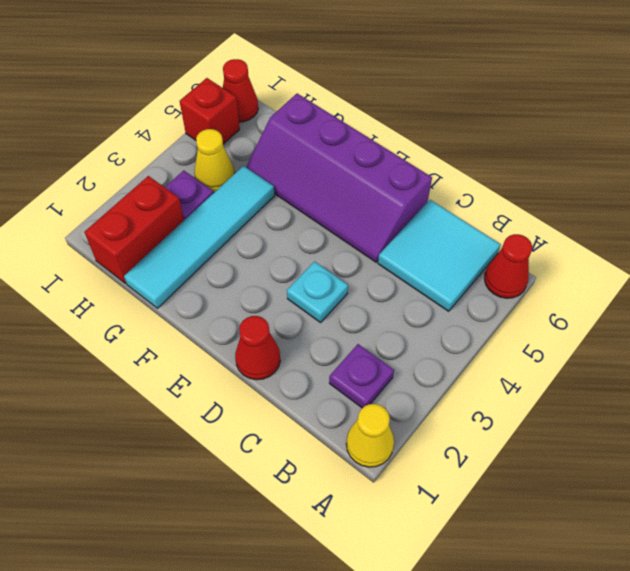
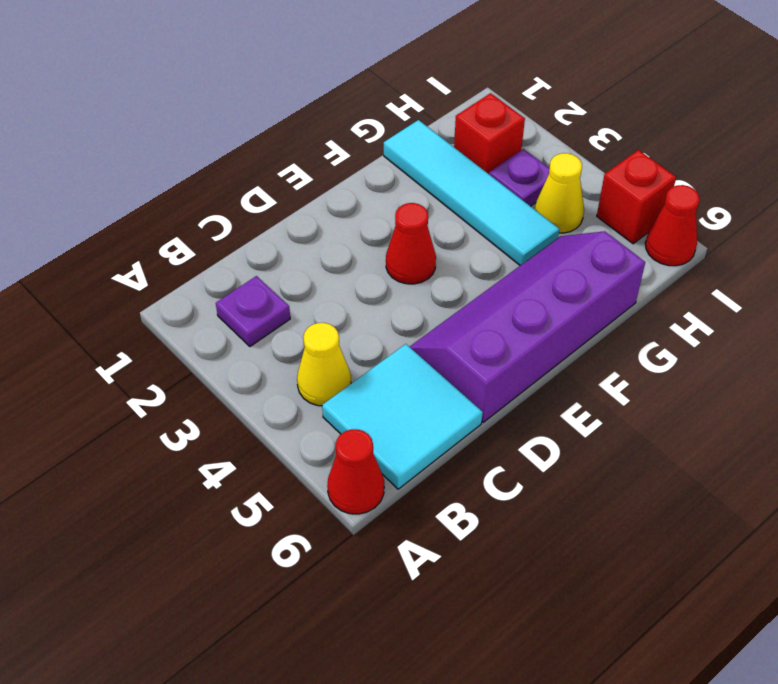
yellow cone A1 level 1 -> yellow cone B4 level 1
red cone D1 level 1 -> red cone E3 level 1
cyan plate D3 level 1 -> none
red brick H1:H2 level 1 -> red brick H2 level 1

